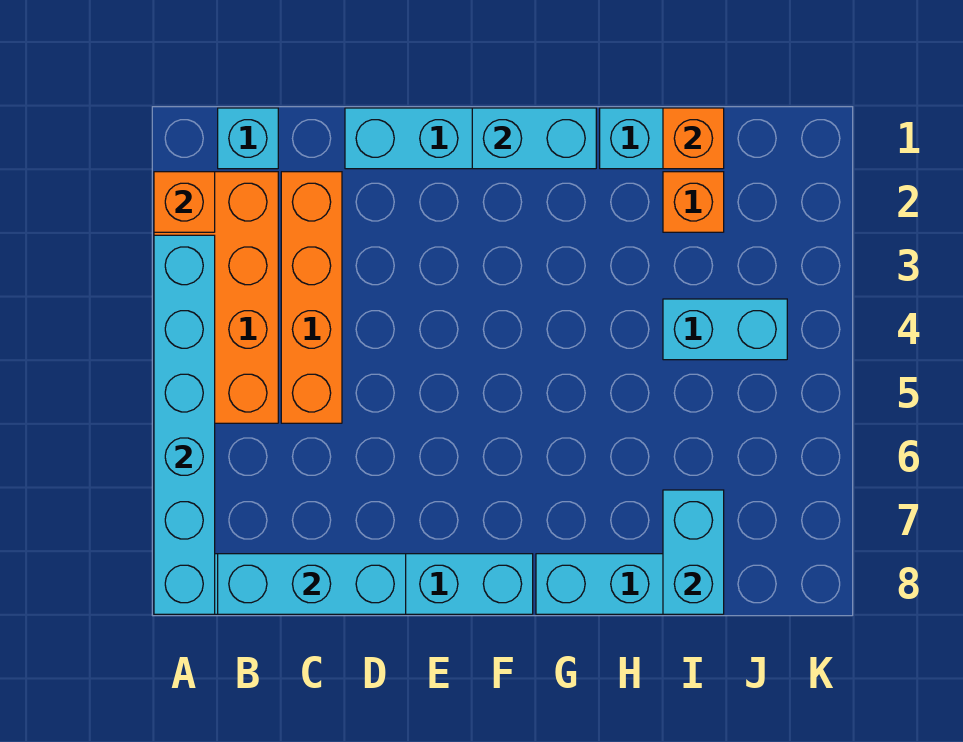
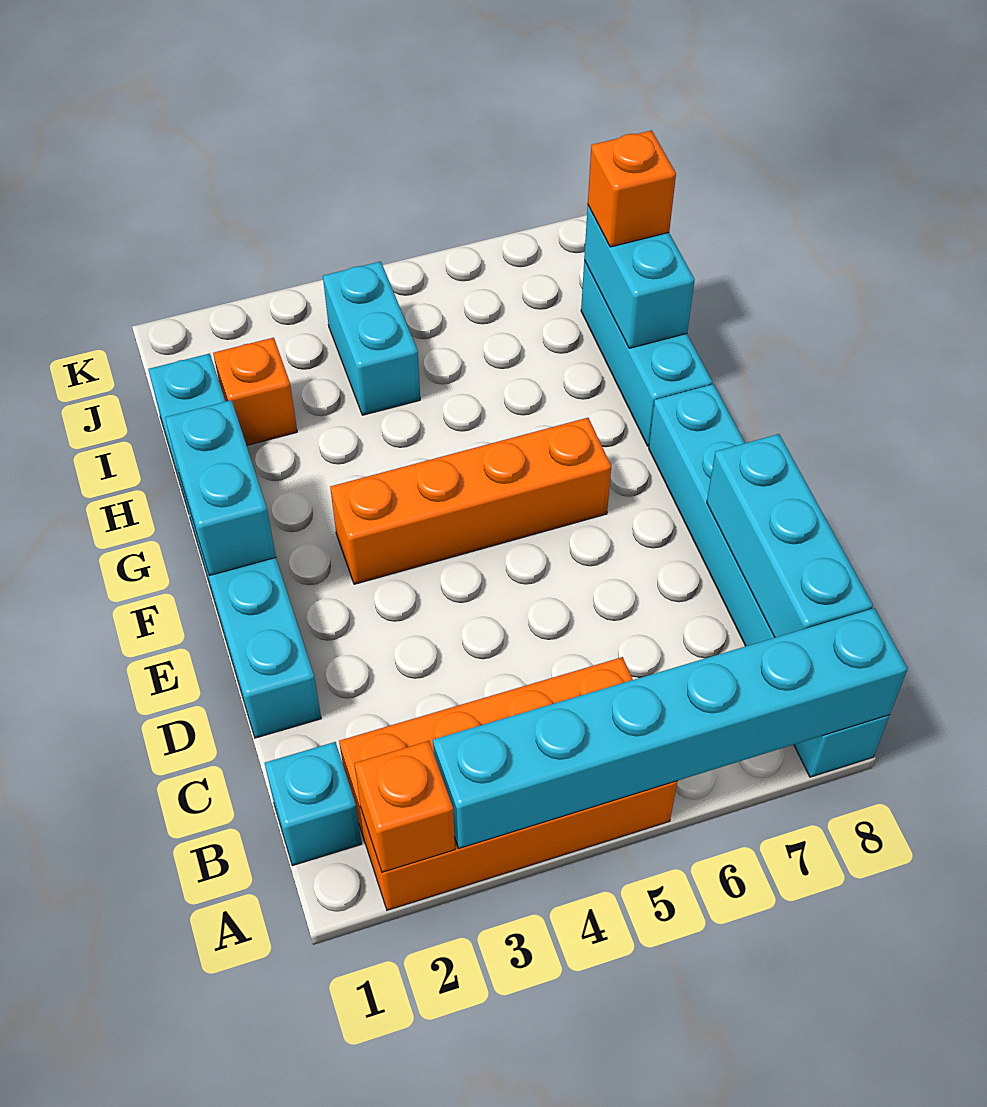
orange brick C2:C5 level 1 -> orange brick F3:F6 level 1
orange brick I1 level 2 -> orange brick I8 level 3
cyan brick I7:I8 level 2 -> cyan brick H8:I8 level 2

